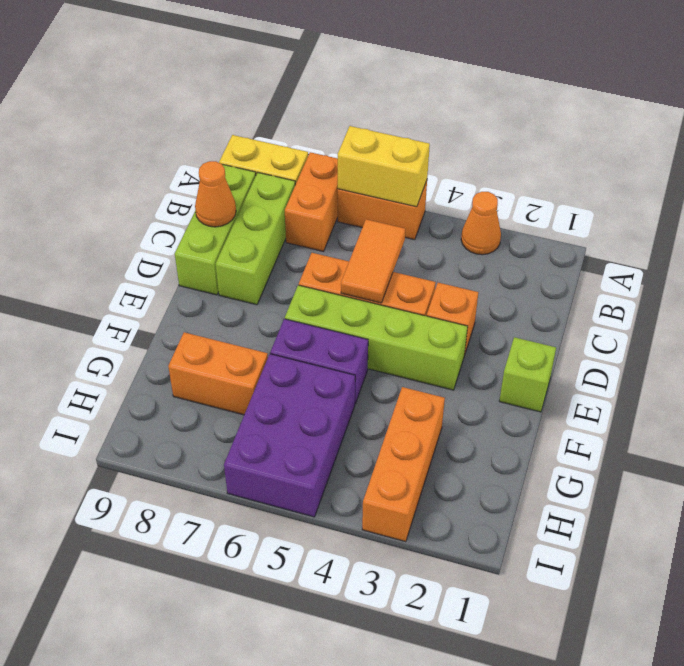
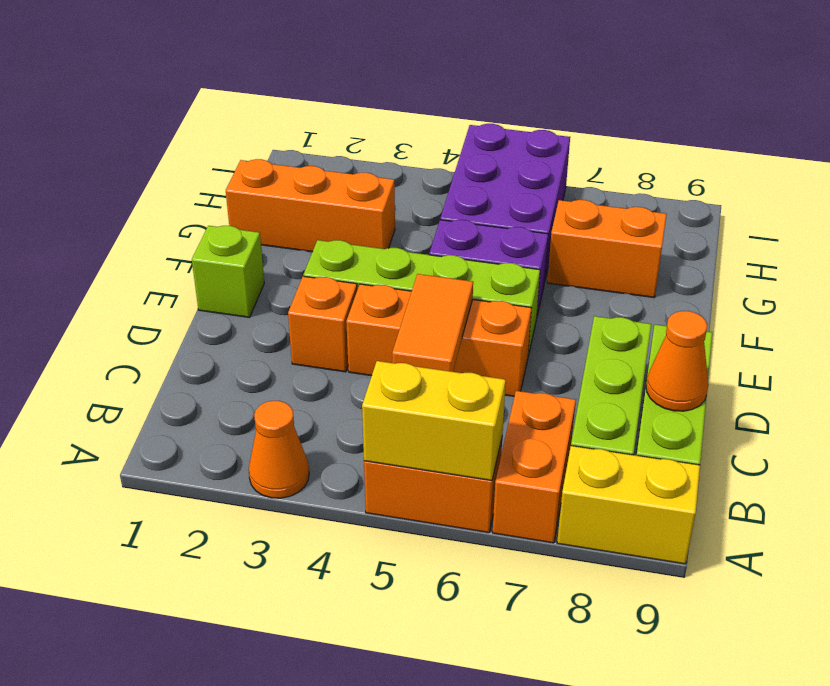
orange brick G3:I3 level 1 -> orange brick G1:G3 level 1

